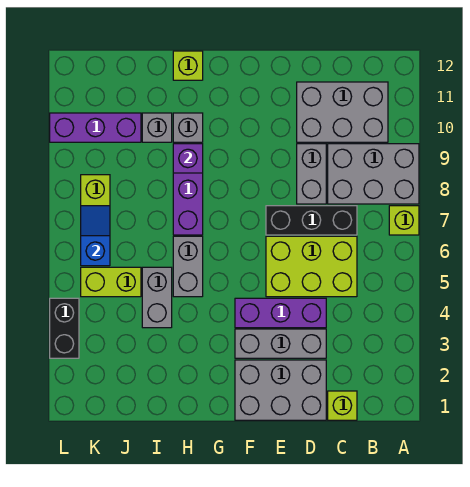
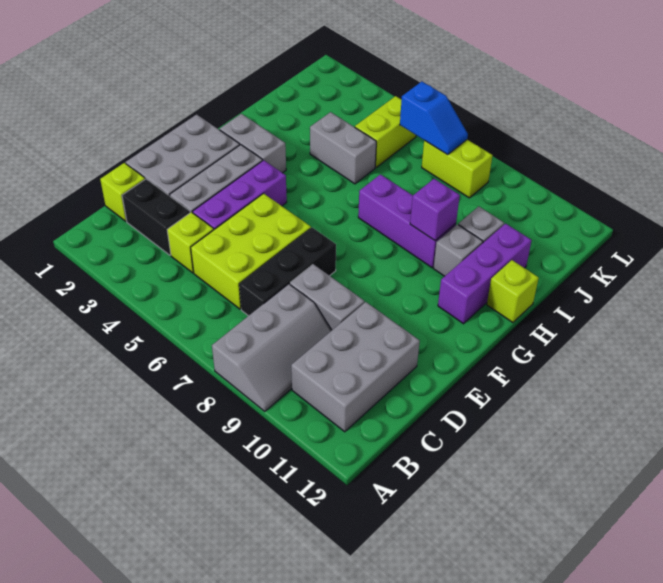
lime brick A7 level 1 -> lime brick C4 level 1
grey brick A8:C9 level 1 -> grey slope A8:C9 level 1 top 8
grey brick H5:H6 level 1 -> grey brick G2:G3 level 1
purple brick J10:L10 level 1 -> purple brick G11:I11 level 1
black brick L3:L4 level 1 -> black brick C2:C3 level 1

